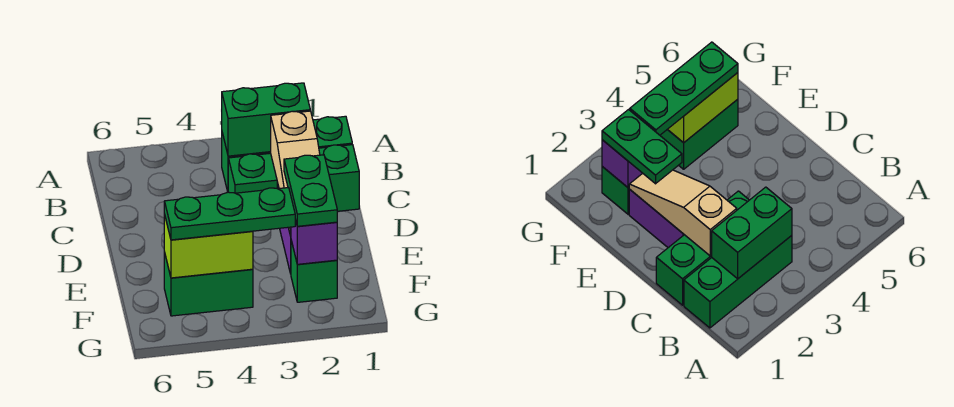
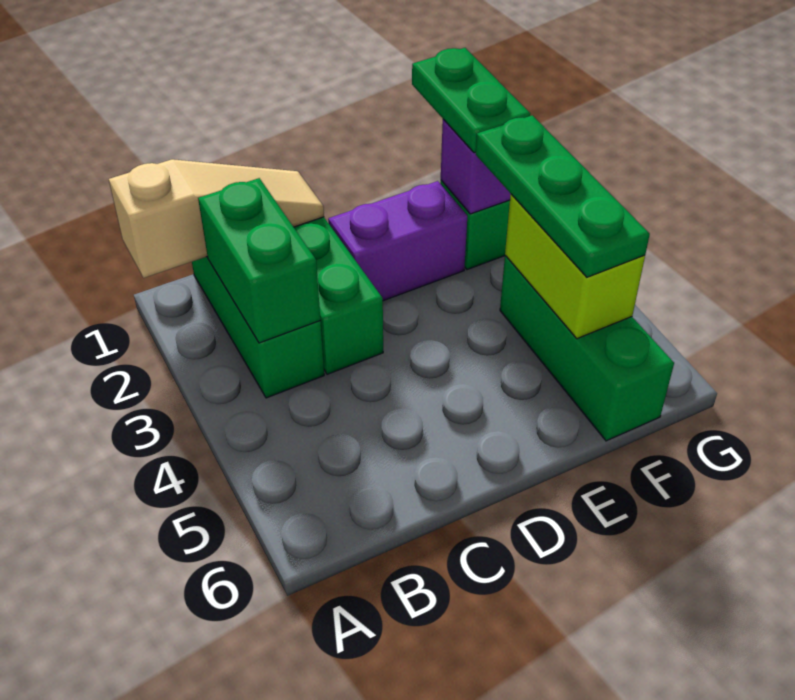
tan slope C2:E2 level 2 top C -> tan slope A1:C1 level 2 top A
green plate E2:F2 level 3 -> green plate F1:F2 level 3
green brick F4:F5 level 1 -> green brick F4:F6 level 1

